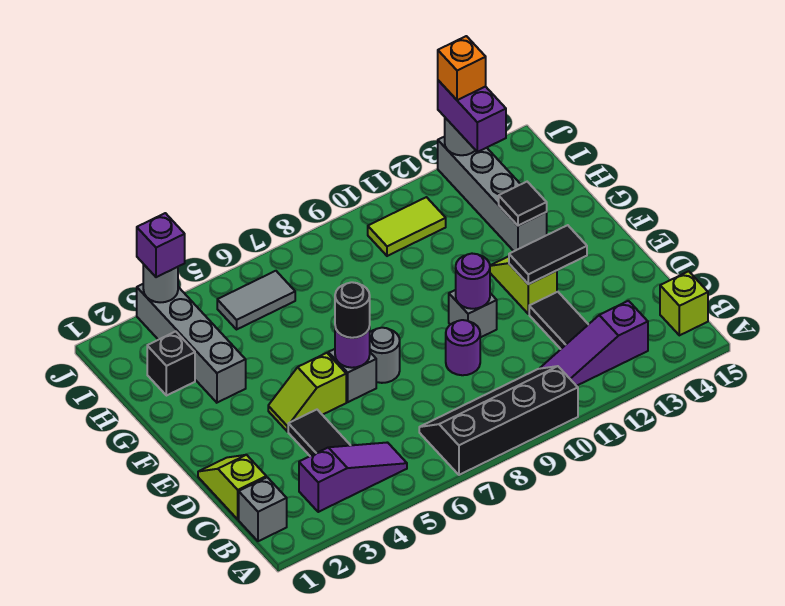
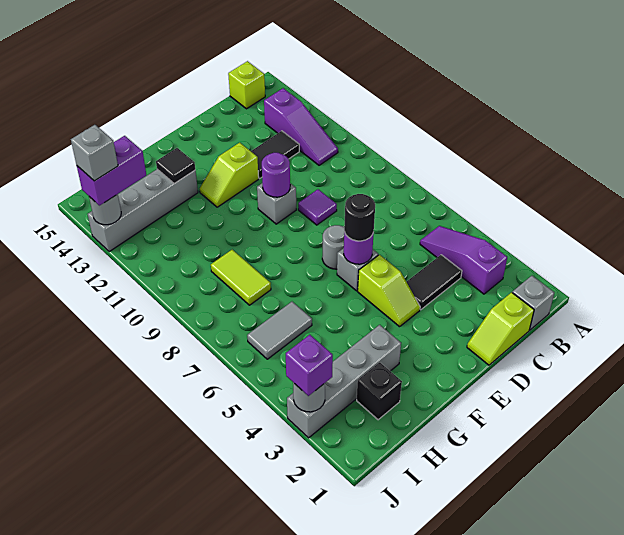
black slope A7:B10 level 1 top A -> none
purple round brick D9 level 1 -> purple tile D9 level 1
black tile E12:E13 level 2 -> none
grey tile I5:I6 level 1 -> grey tile H6:I6 level 1
lime tile I10:I11 level 1 -> lime tile H8:H9 level 1
orange brick J13 level 4 -> grey brick J13 level 4

